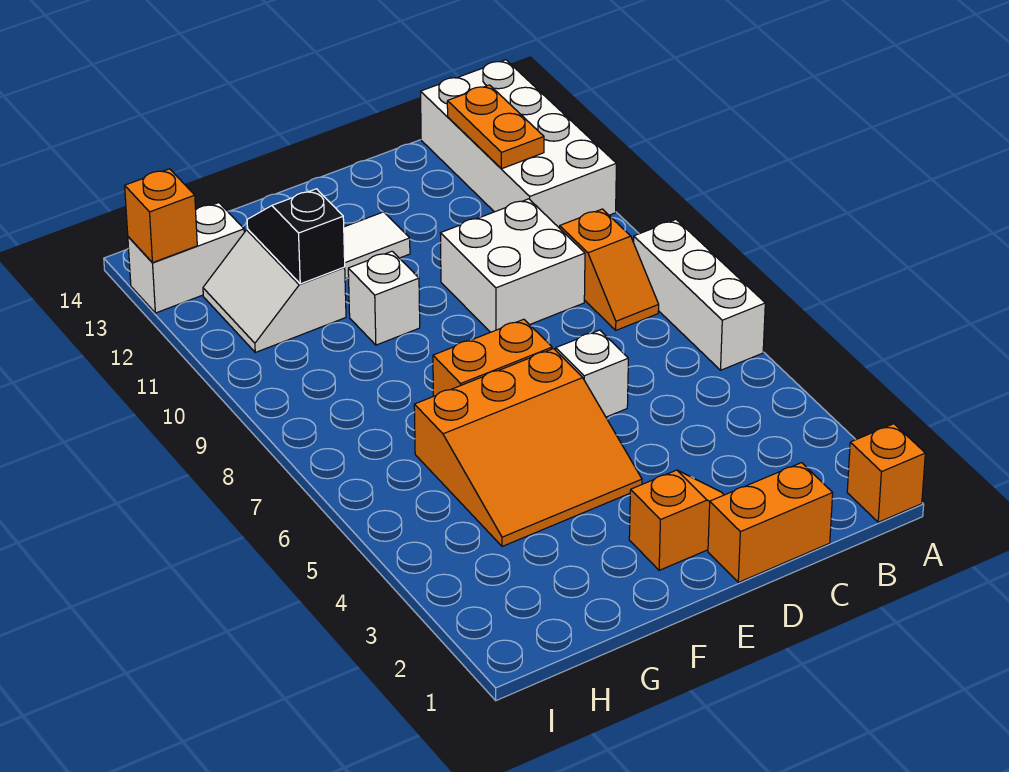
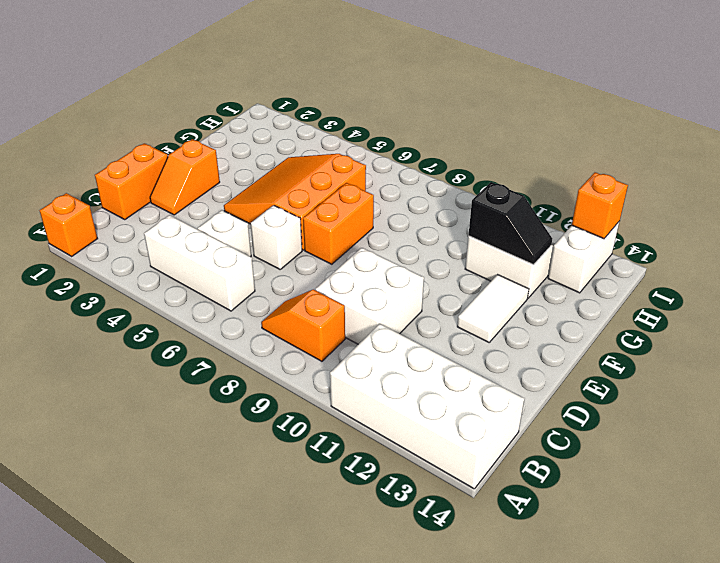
white brick A6:A8 level 1 -> white brick B4:B6 level 1
orange plate B12:B13 level 2 -> none
white brick F10 level 1 -> white brick C5 level 1

